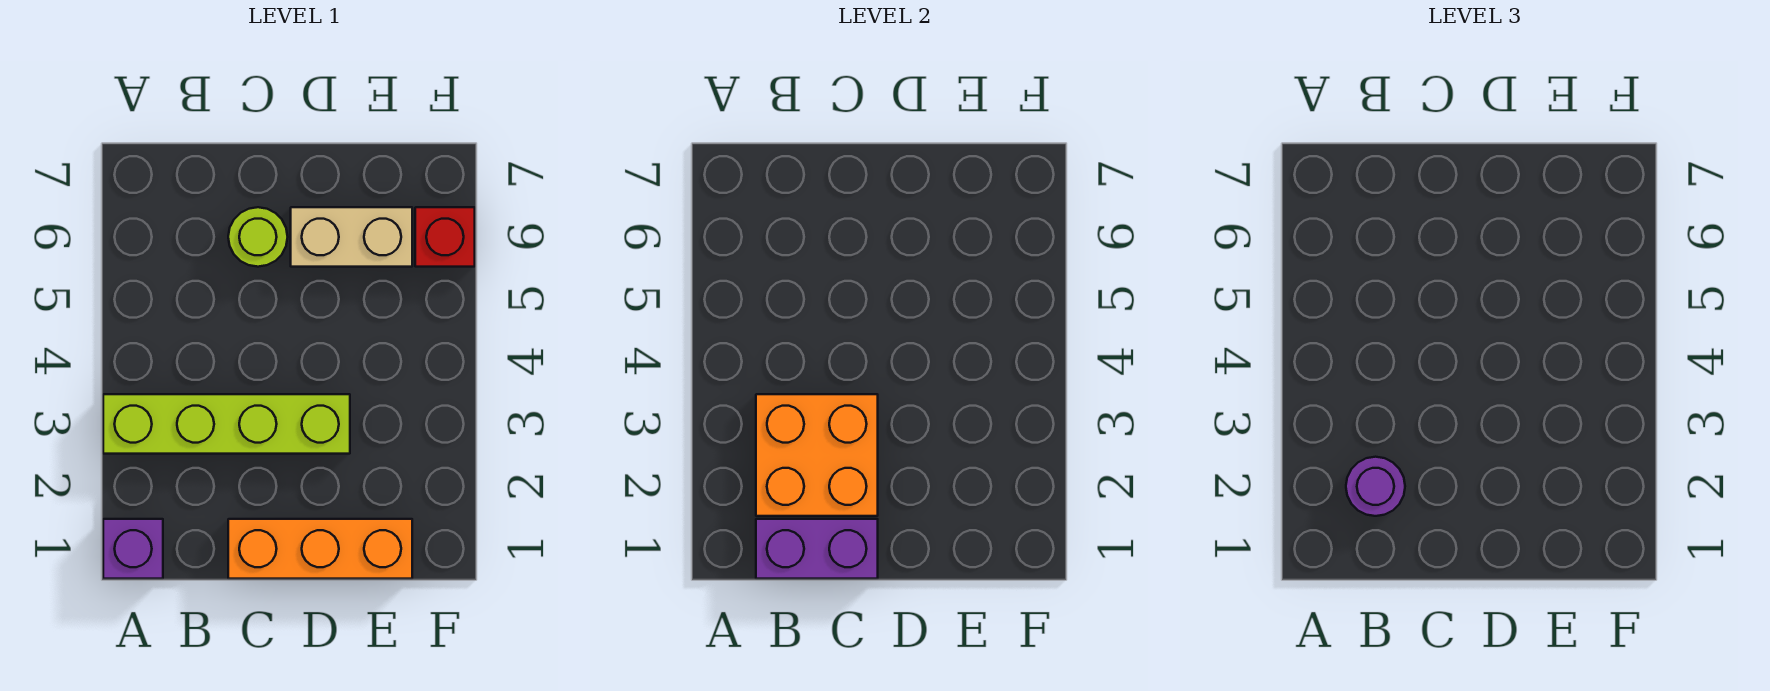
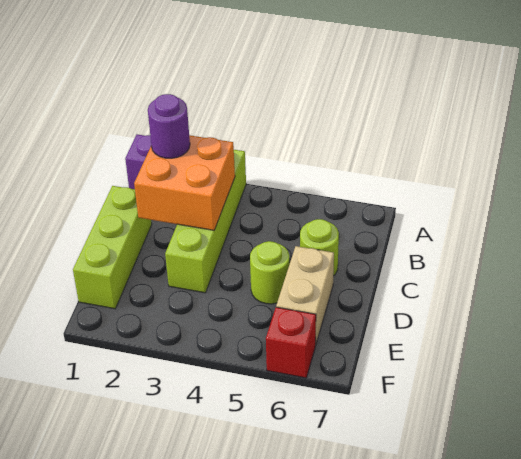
purple brick B1:C1 level 2 -> none
orange brick C1:E1 level 1 -> lime brick C1:E1 level 1
none -> lime round brick D5 level 1

